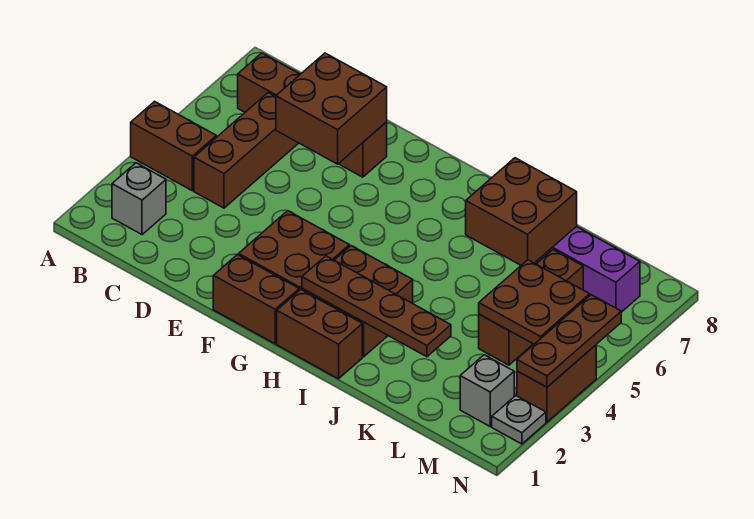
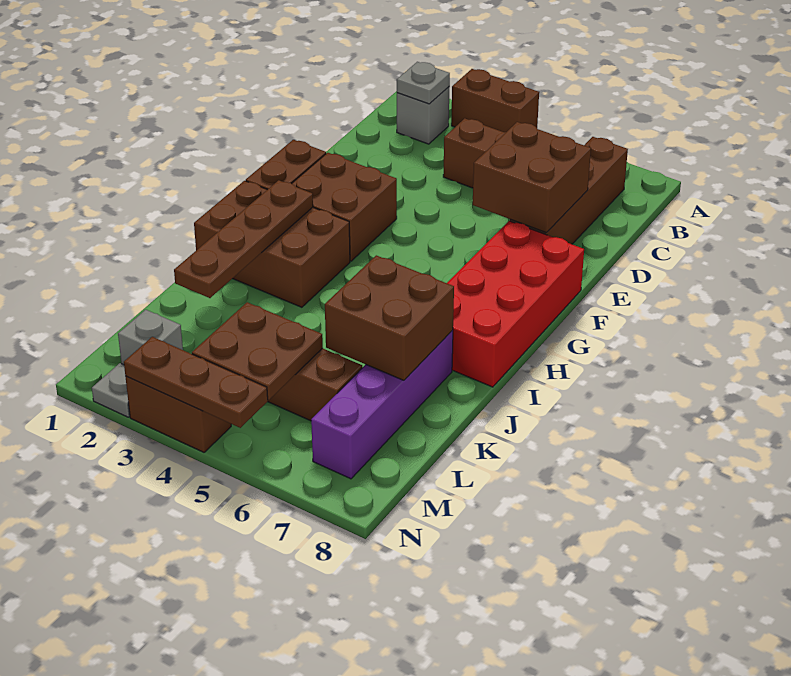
brown brick A4:B4 level 1 -> brown brick A3:A4 level 1
none -> grey plate B2 level 2
none -> red brick F7:I8 level 1

